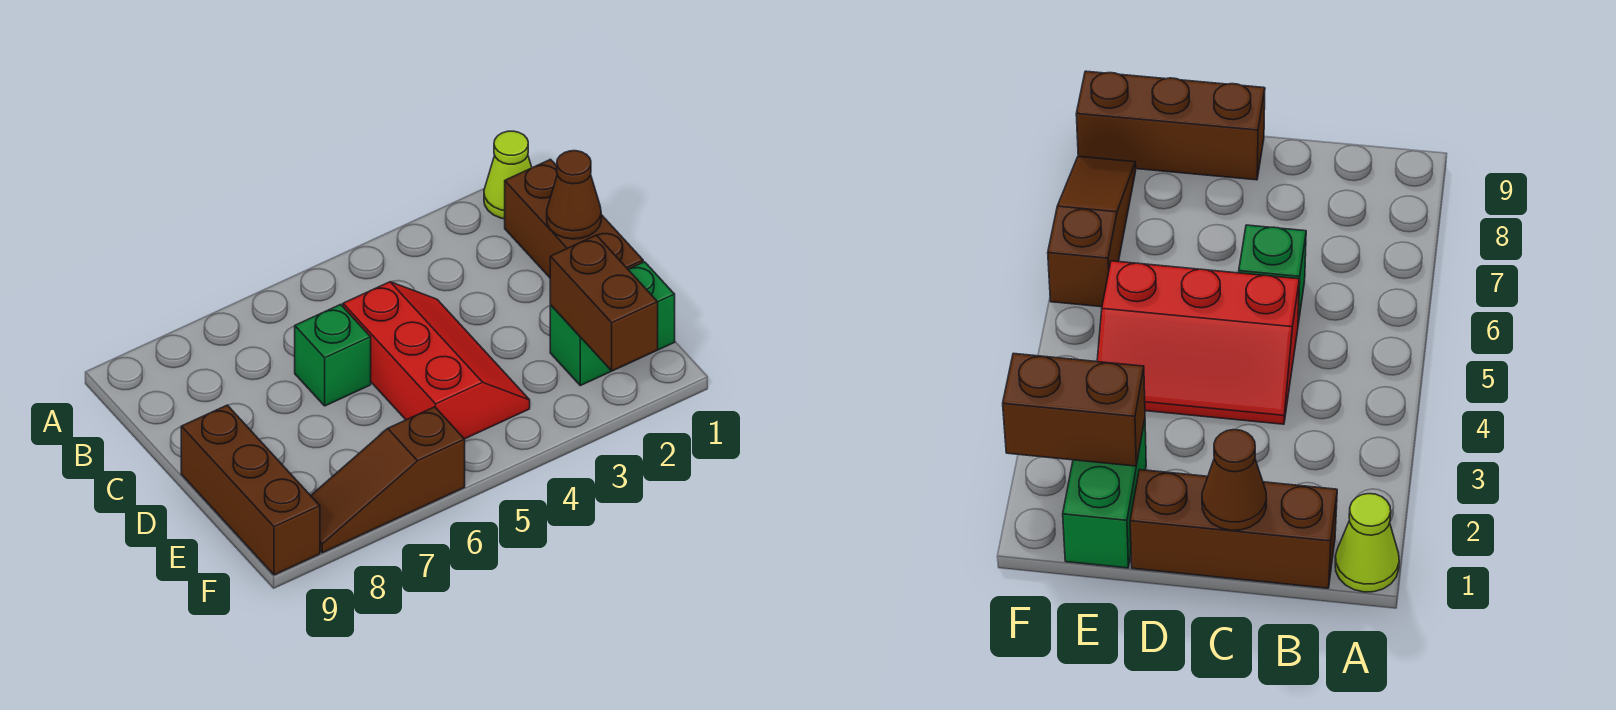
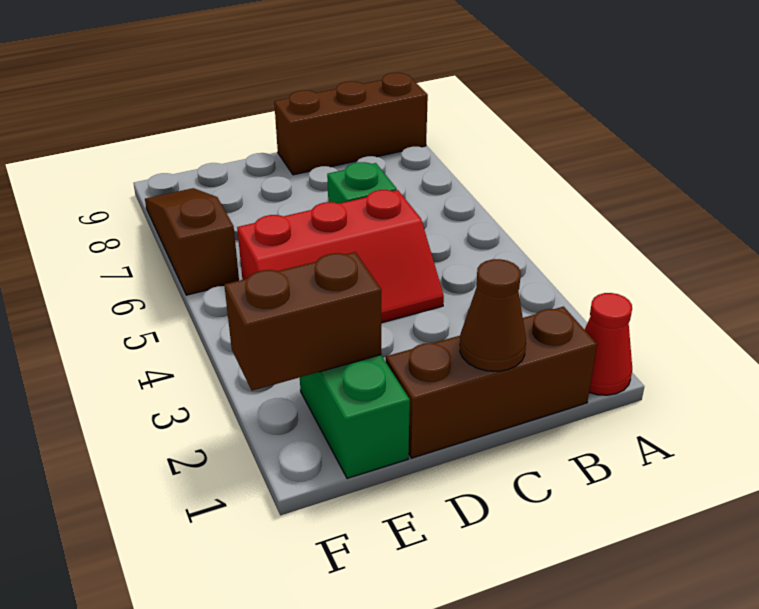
lime cone A1 level 1 -> red cone A1 level 1
brown brick D9:F9 level 1 -> brown brick A9:C9 level 1

